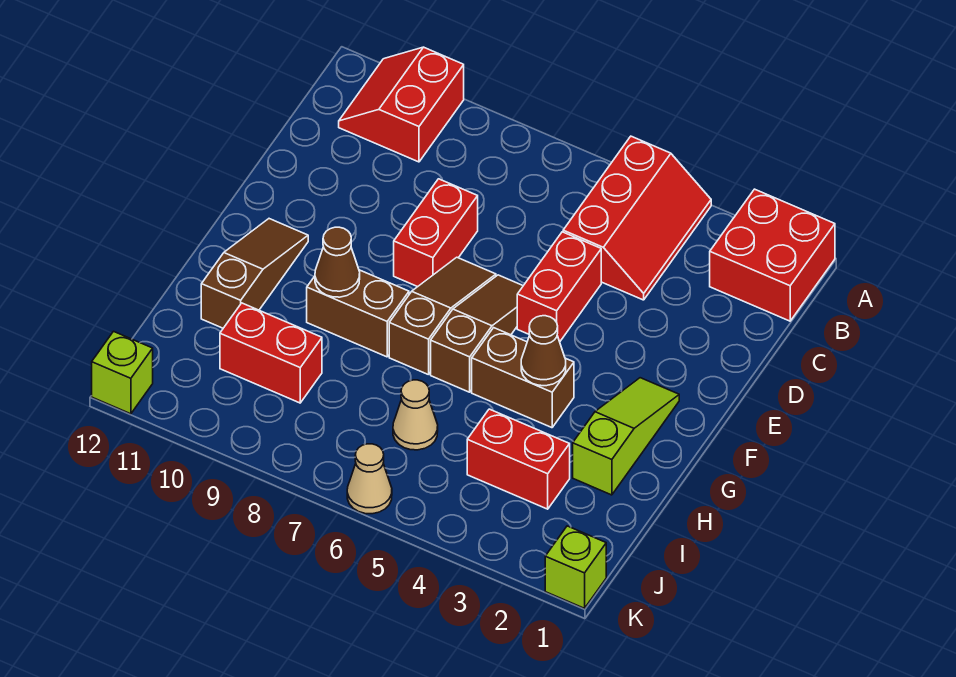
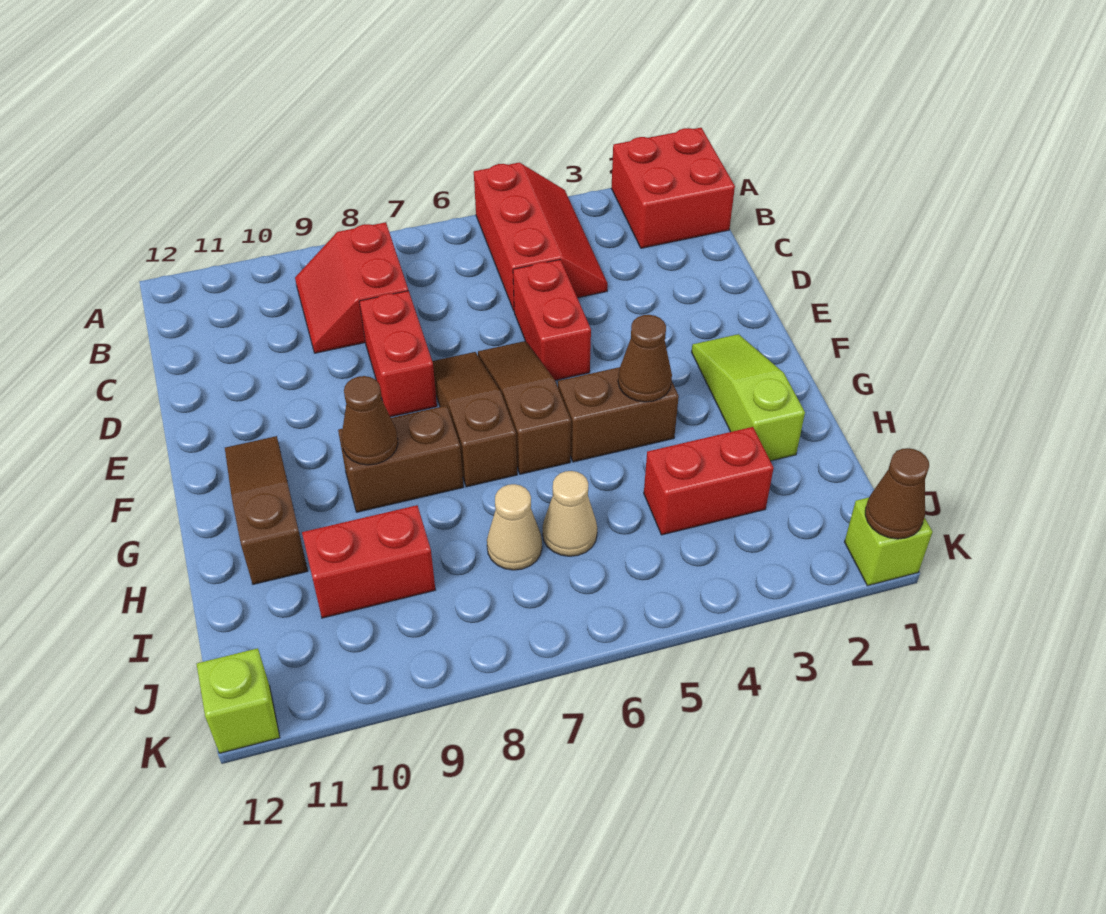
red slope A10:B11 level 1 top 10 -> red slope B8:C9 level 1 top 8
none -> brown cone K1 level 2
tan cone K6 level 1 -> tan cone I7 level 1

